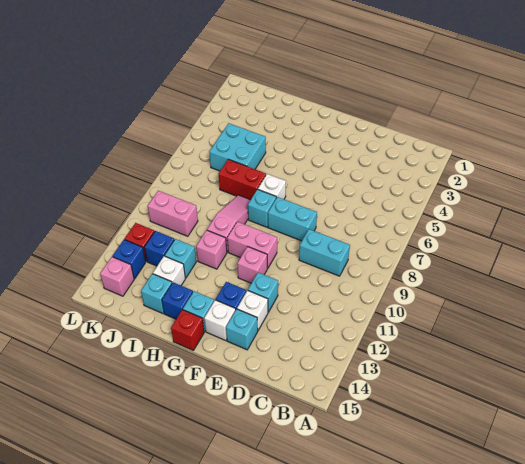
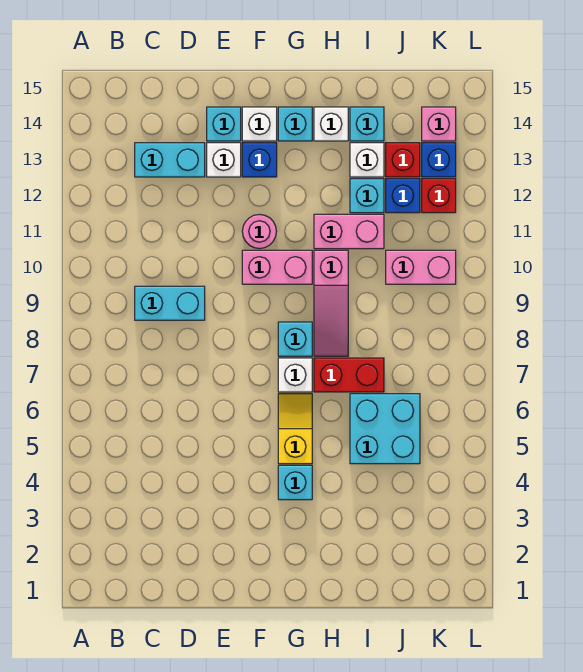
cyan brick E8:F8 level 1 -> cyan brick C13:D13 level 1
cyan brick E12 level 1 -> cyan brick G4 level 1
pink brick F11 level 1 -> pink round brick F11 level 1
none -> yellow slope G5:G6 level 1 top 5
red brick G15 level 1 -> red brick J13 level 1
pink brick H11 level 1 -> pink brick H11:I11 level 1
blue brick H14 level 1 -> white brick H14 level 1

